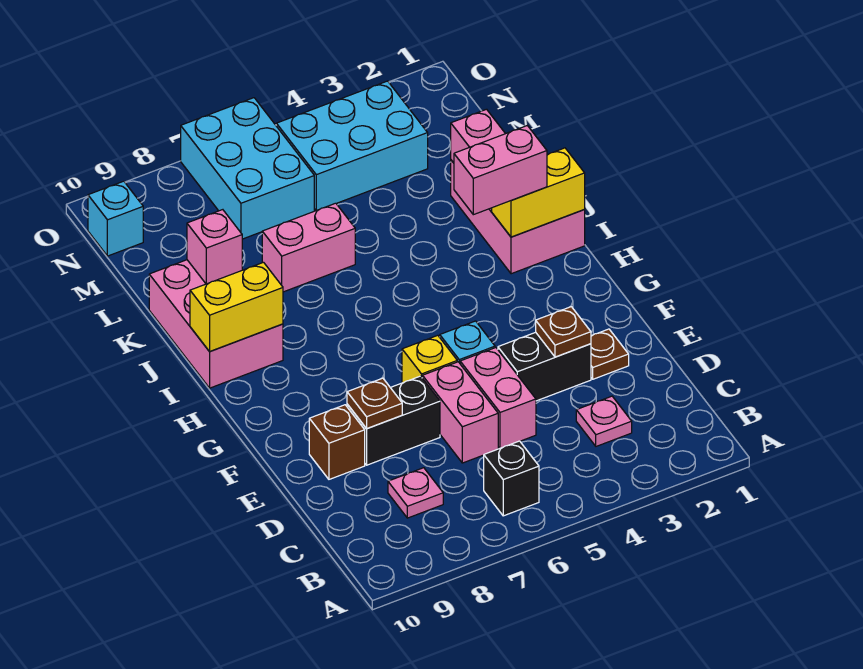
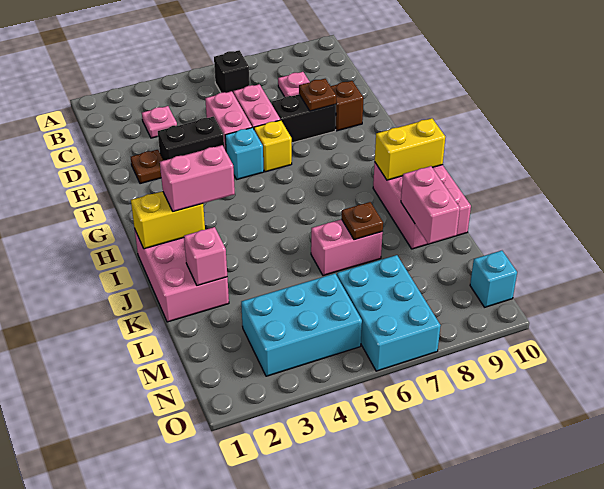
brown plate E3 level 2 -> brown plate K7 level 2
pink brick K9 level 2 -> pink brick K9:L9 level 2

